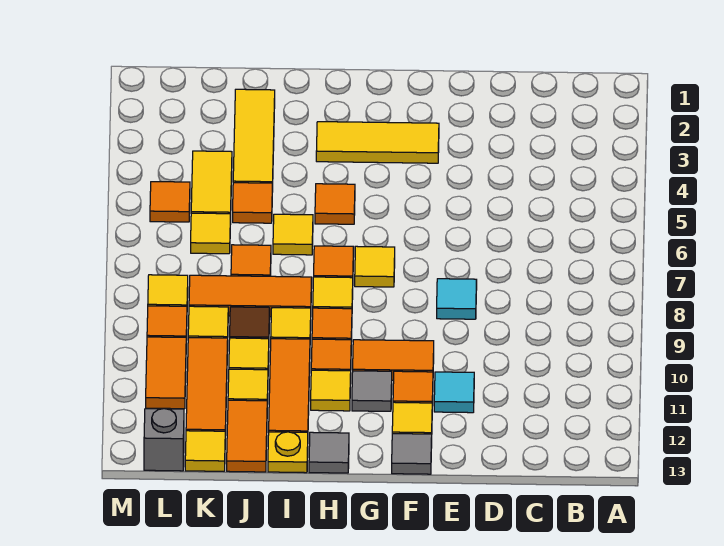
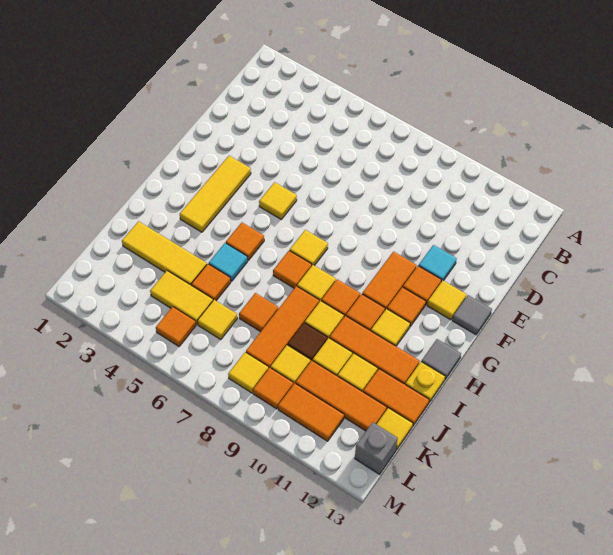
cyan tile E8 level 1 -> cyan tile I5 level 1
grey tile G11 level 1 -> orange tile G11 level 1
yellow tile I6 level 1 -> yellow tile F5 level 1

